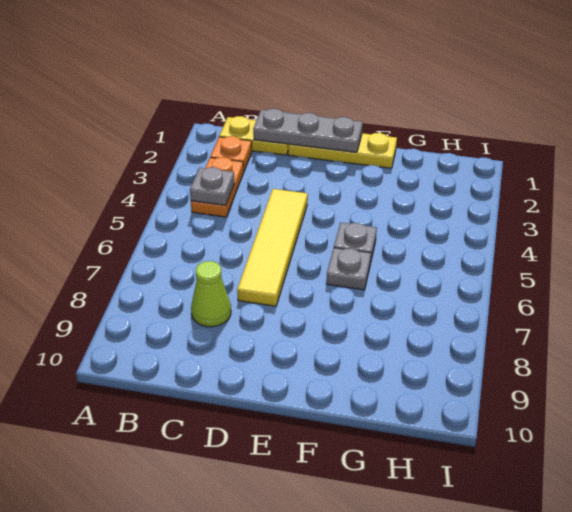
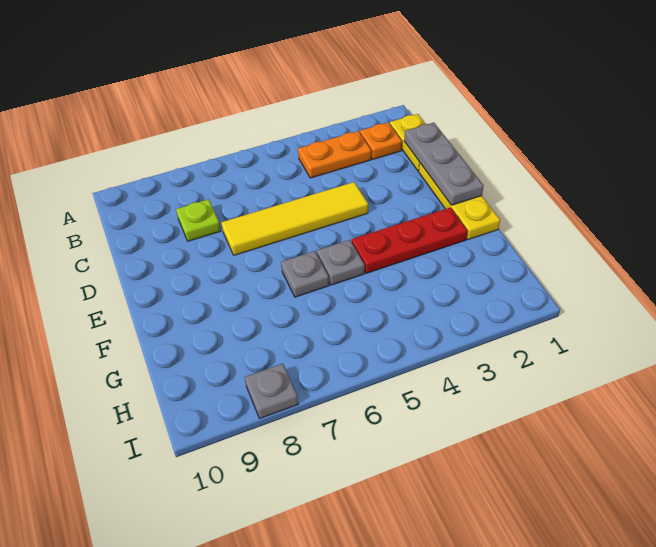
grey plate B4 level 2 -> grey plate I8 level 1
lime cone C8 level 1 -> lime plate C8 level 1
none -> red plate F2:F4 level 1

